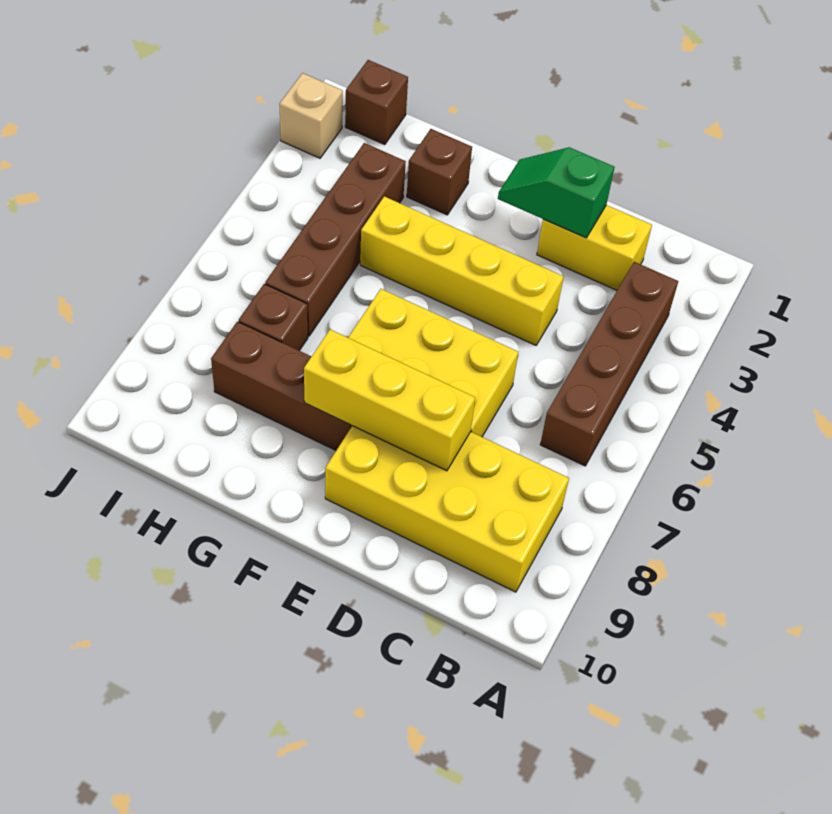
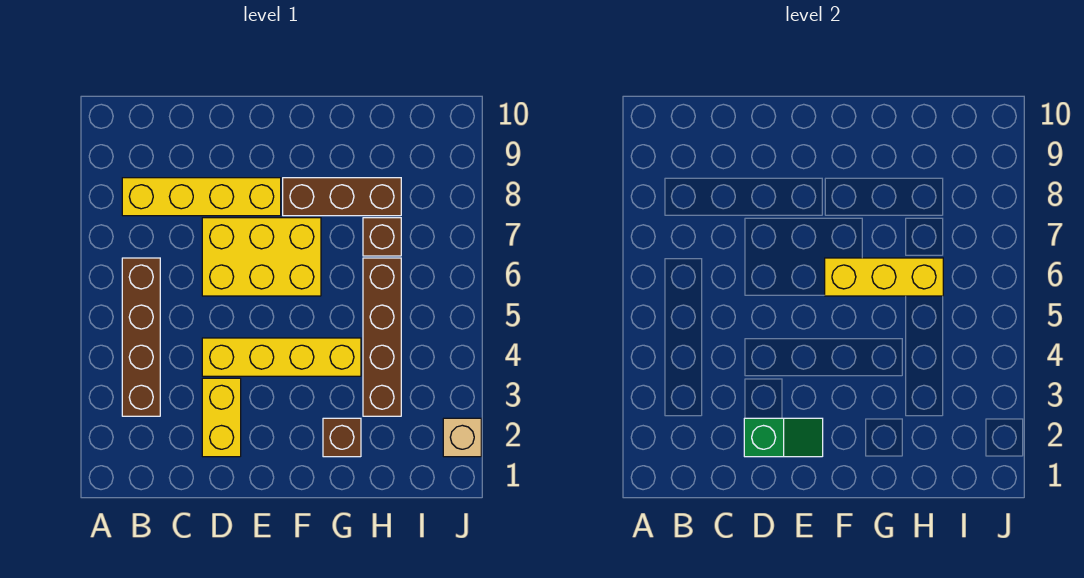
yellow brick B8:E9 level 1 -> yellow brick B8:E8 level 1
yellow brick C2:D2 level 1 -> yellow brick D2:D3 level 1
yellow brick D8:F8 level 2 -> yellow brick F6:H6 level 2
brown brick I1 level 1 -> none

